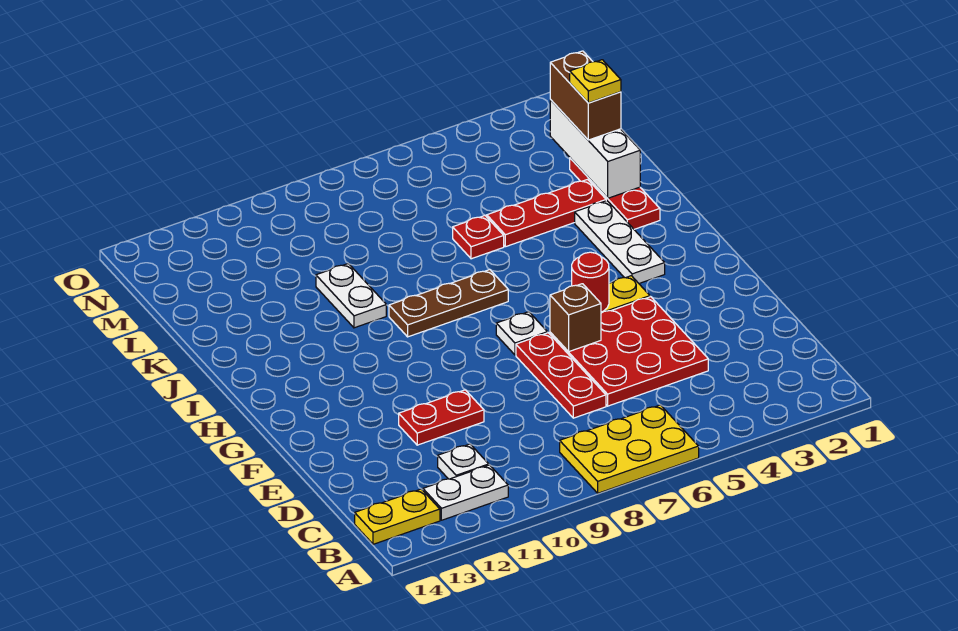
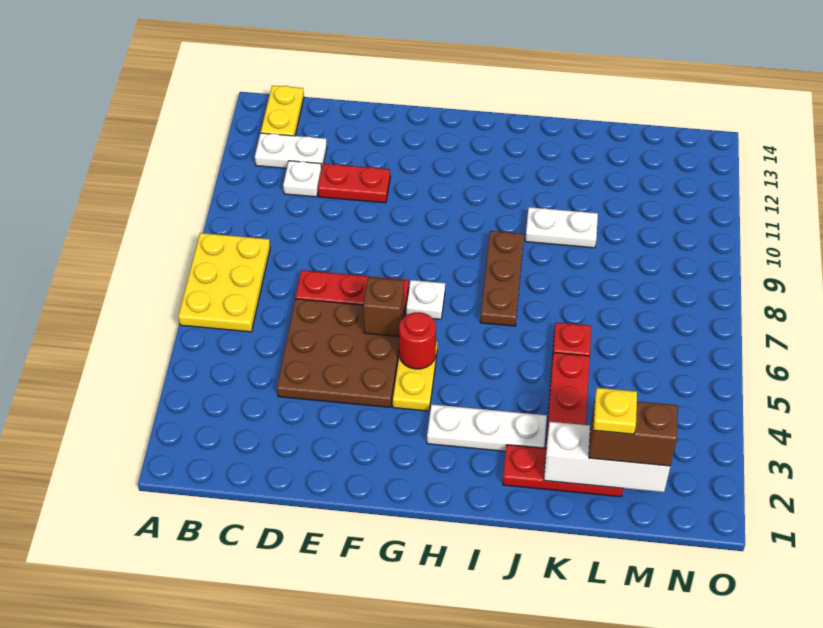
white plate B11:B12 level 1 -> white plate B12:C12 level 1
red plate D4:F6 level 1 -> brown plate D4:F6 level 1
red plate E10:E11 level 1 -> red plate D11:E11 level 1

